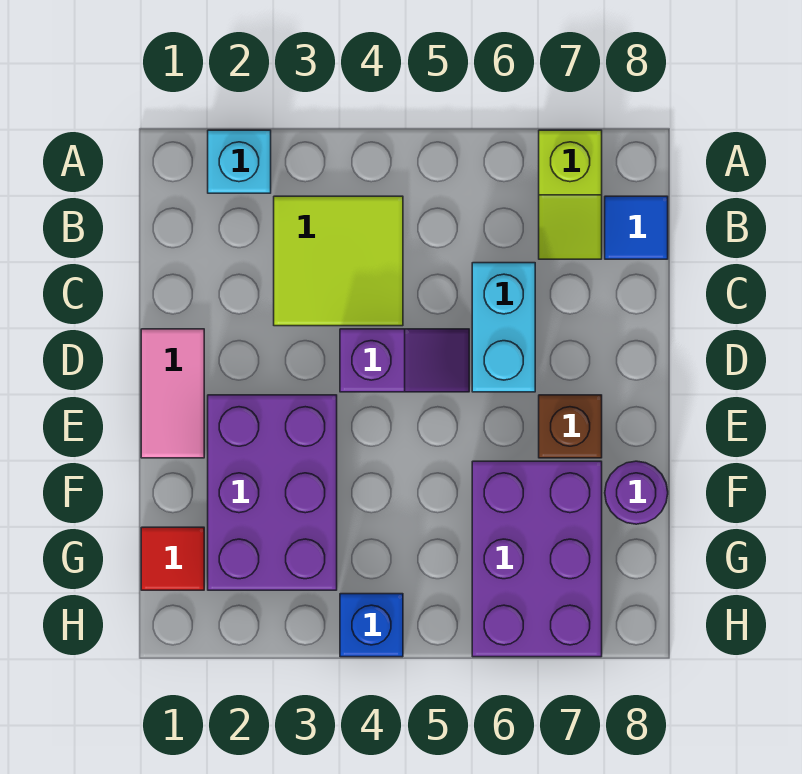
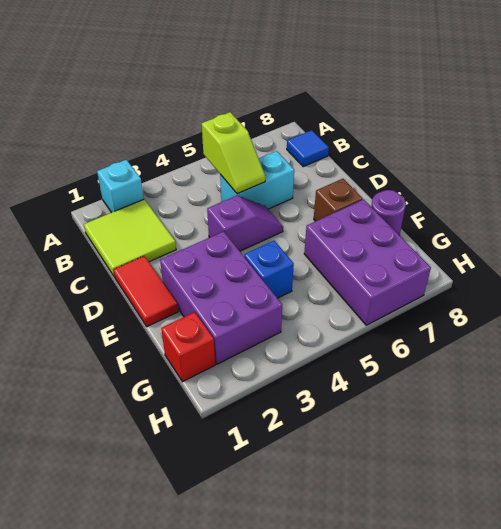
lime slope A7:B7 level 1 top A -> lime slope B5:C5 level 2 top B
lime tile B3:C4 level 1 -> lime tile B1:C2 level 1
cyan brick C6:D6 level 1 -> cyan brick C5:C6 level 1
pink tile D1:E1 level 1 -> red tile D1:E1 level 1
red tile G1 level 1 -> red brick G1 level 1
blue brick H4 level 1 -> blue brick F4 level 1

